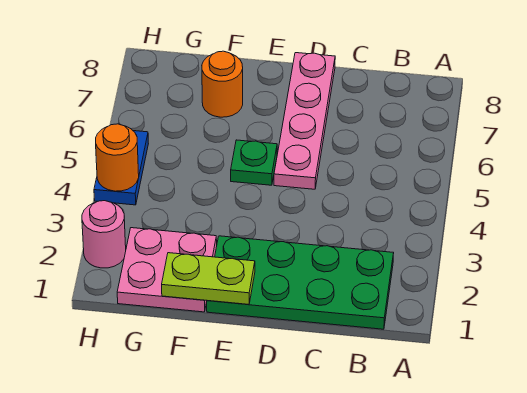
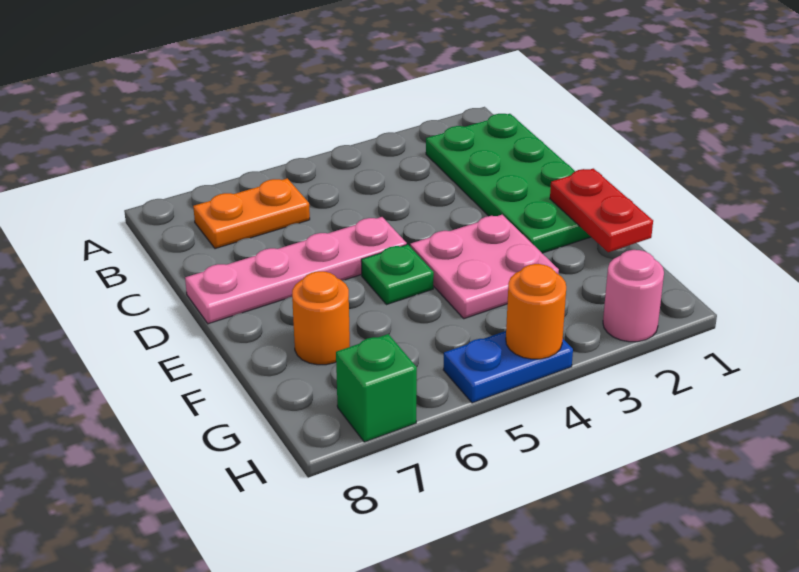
none -> orange plate B6:B7 level 1
lime plate E1:F1 level 2 -> red plate E1:F1 level 2
pink plate F1:G2 level 1 -> pink plate E3:F4 level 1
none -> green brick H7 level 1

